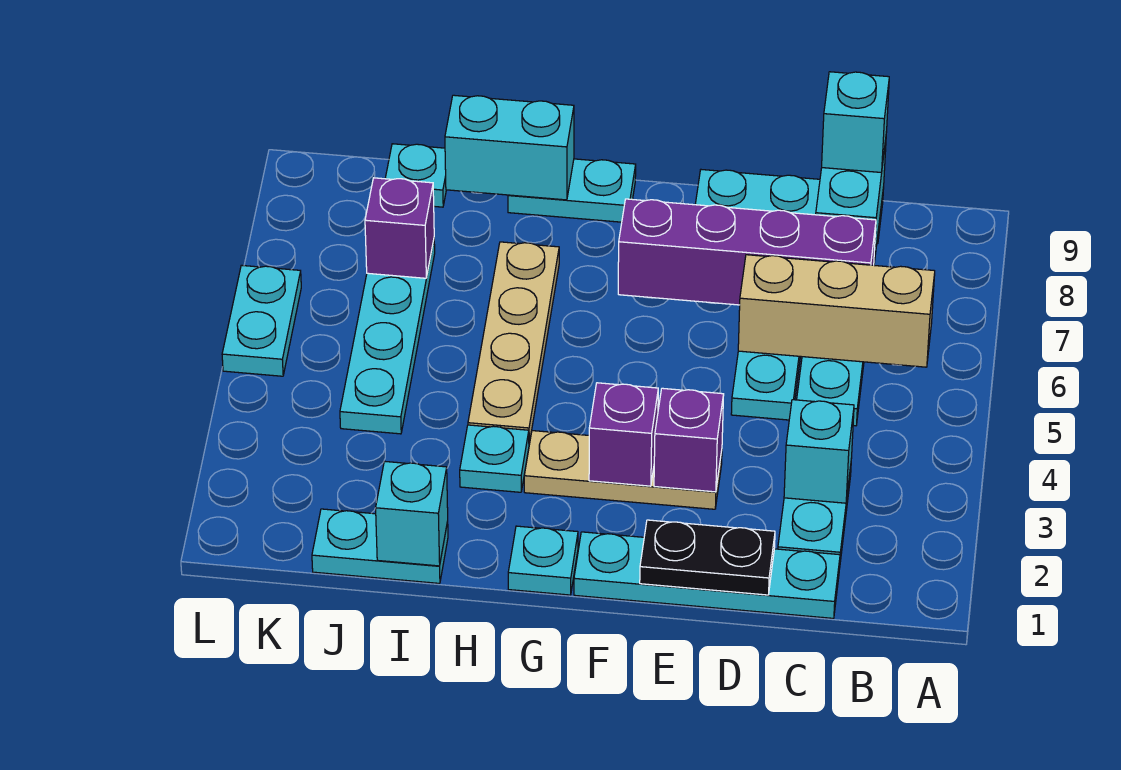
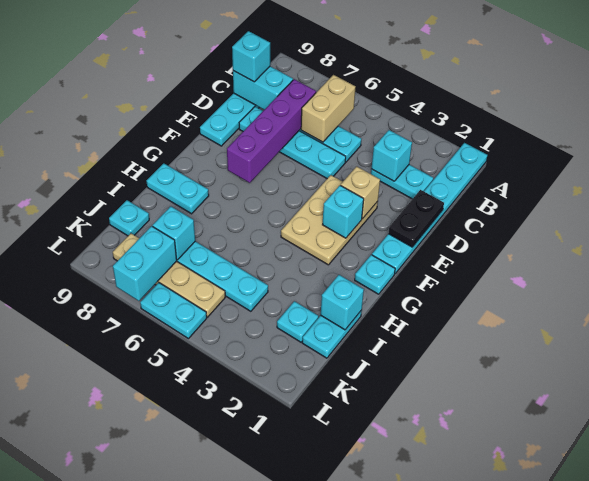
tan brick B6:D6 level 2 -> tan brick B6:C6 level 2
cyan plate C1:F1 level 1 -> cyan plate A1:F1 level 1
tan plate E3:G3 level 1 -> tan plate E3:G4 level 1
purple brick E3 level 2 -> tan brick E3 level 2
purple brick F3 level 2 -> cyan brick F3 level 2
cyan plate G9:H9 level 1 -> cyan plate H8:H9 level 1
cyan plate H3 level 1 -> cyan plate J2 level 1
tan plate H4:H7 level 1 -> tan plate K5:K8 level 1
cyan brick H9:I9 level 2 -> cyan brick K7:L7 level 2
purple brick J7 level 2 -> cyan brick J7 level 2

